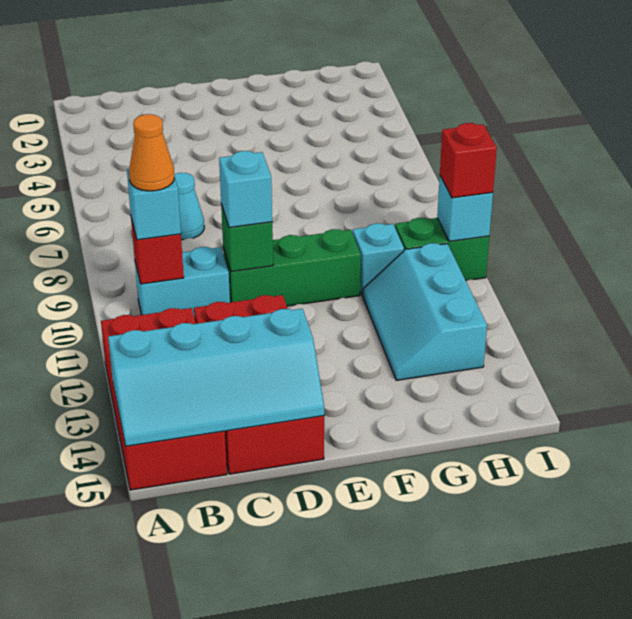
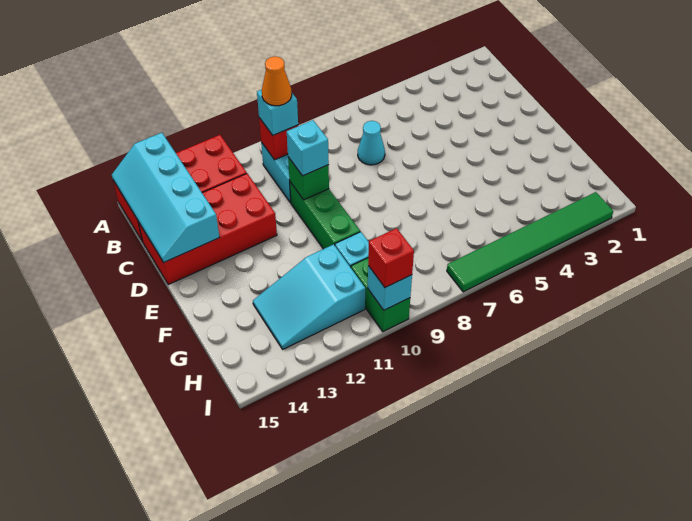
cyan slope G11:H13 level 1 top H -> cyan slope G11:H13 level 1 top 11
none -> green tile I2:I7 level 1

